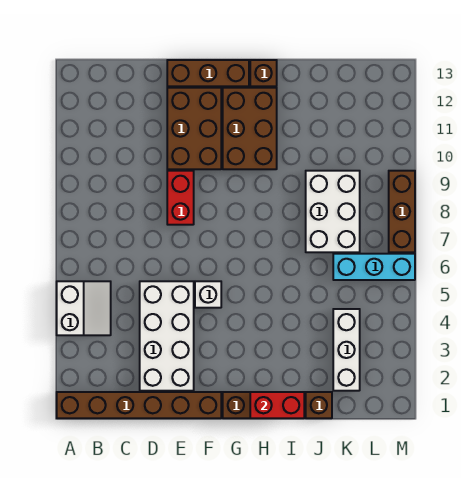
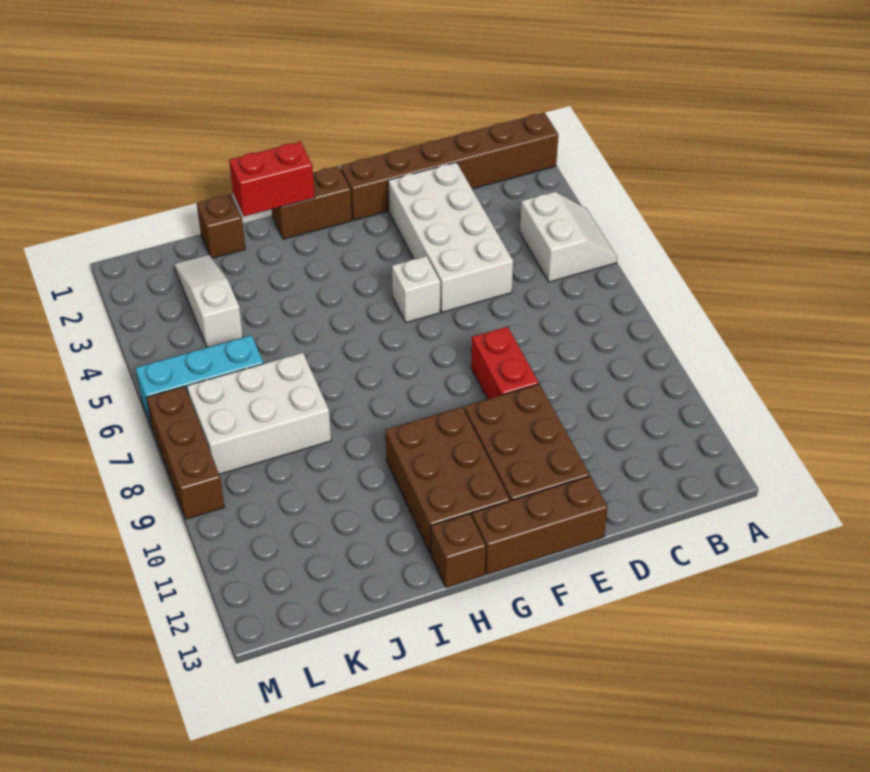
white slope A4:B5 level 1 top A -> white slope A4:B5 level 1 top B
white brick J7:K9 level 1 -> white brick J7:L8 level 1
white brick K2:K4 level 1 -> white slope K2:K4 level 1 top 4

